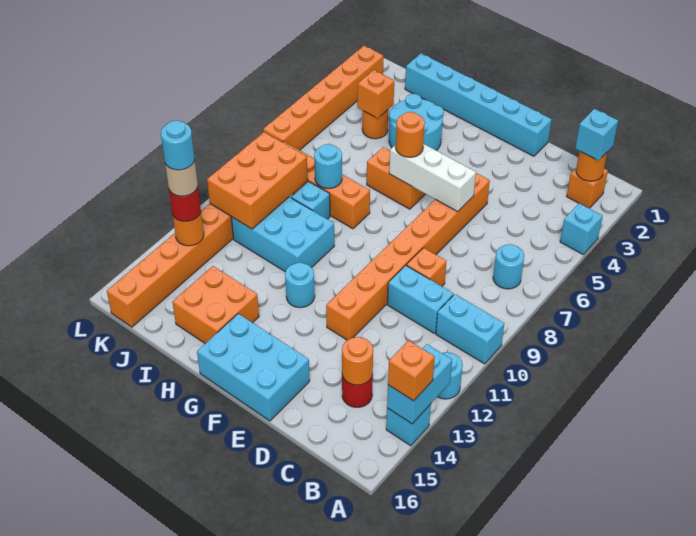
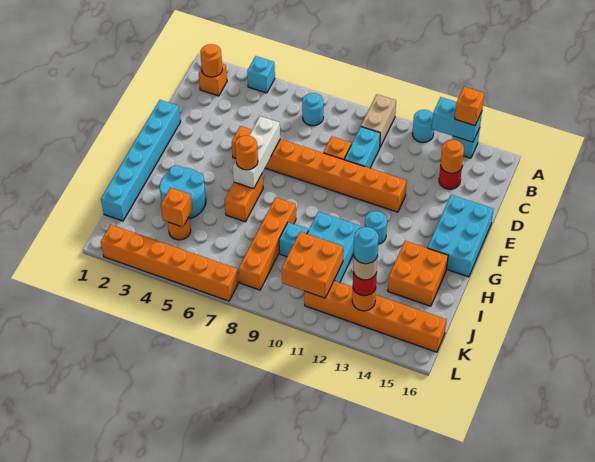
cyan brick A10:B10 level 1 -> tan brick A10:B10 level 1
cyan brick B2 level 3 -> none
cyan round brick I8 level 2 -> none
orange brick J9:K11 level 2 -> orange brick J10:K11 level 2

